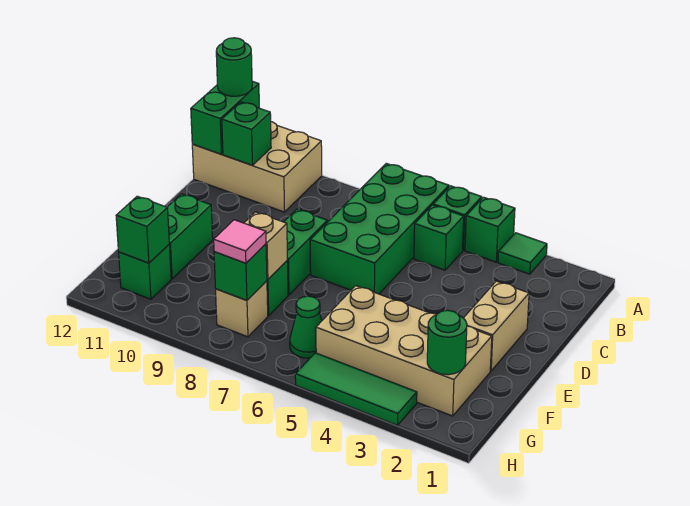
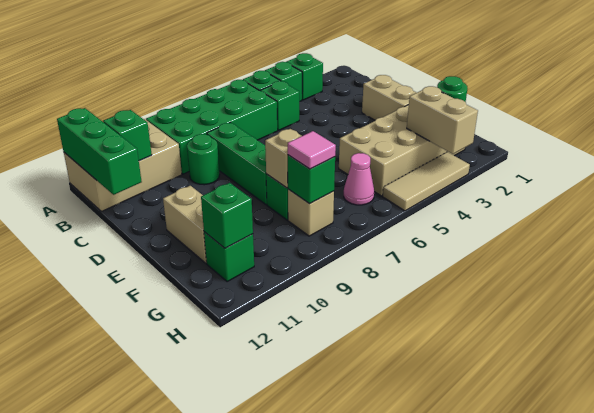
green tile A3 level 1 -> green brick A3 level 1
green brick A6:D7 level 1 -> green brick A6:B9 level 1
green brick A12:B12 level 2 -> green brick A12:C12 level 2
green round brick A12 level 3 -> green round brick C9 level 1
green brick D8:E8 level 1 -> green brick C8:E8 level 1
green brick E11:F11 level 1 -> tan brick E11:F11 level 1
none -> tan brick G3:H3 level 2
green cone G6 level 1 -> pink cone G6 level 1
green tile H3:H5 level 1 -> tan tile H3:H5 level 1

